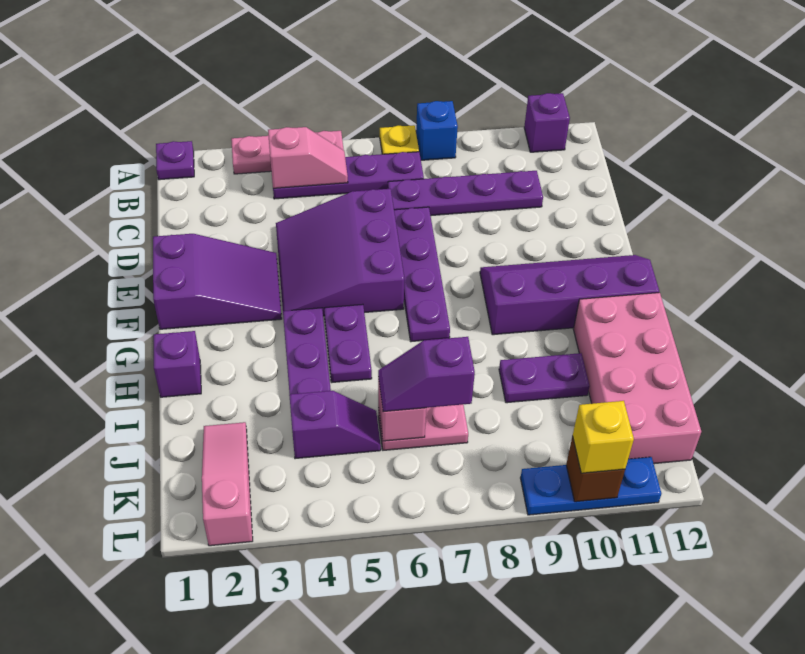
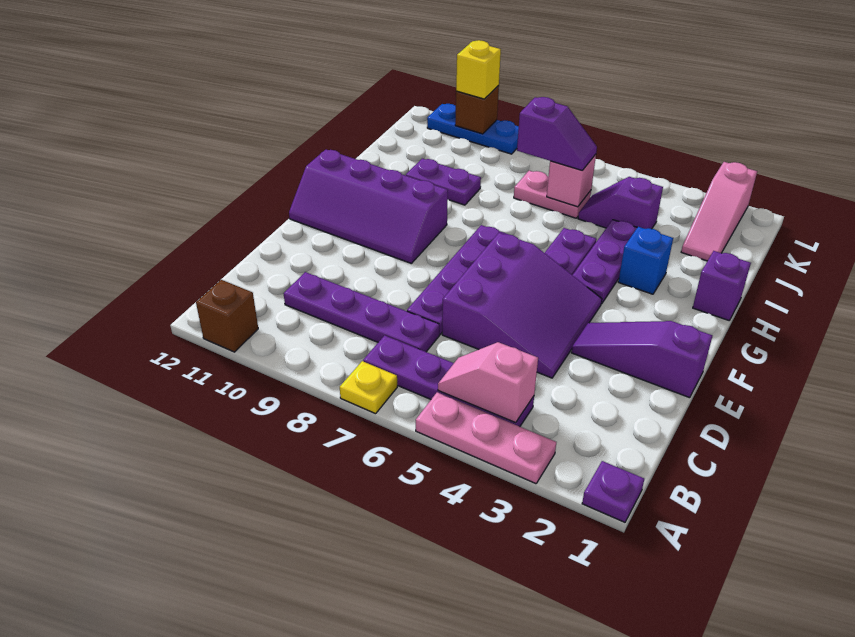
blue brick A8 level 1 -> blue brick H3 level 1
purple brick A11 level 1 -> brown brick A11 level 1
purple slope E1:F3 level 1 top 1 -> purple slope E1:E3 level 1 top 1
pink brick H11:K12 level 1 -> none

